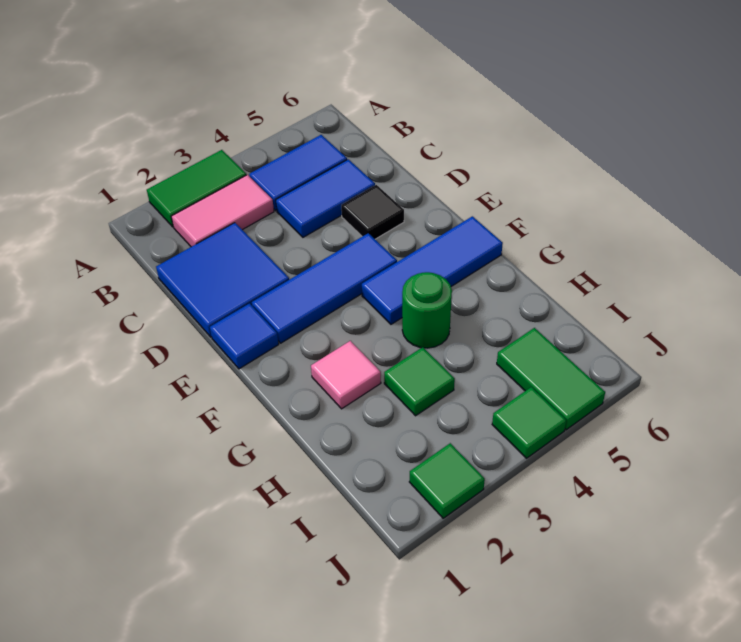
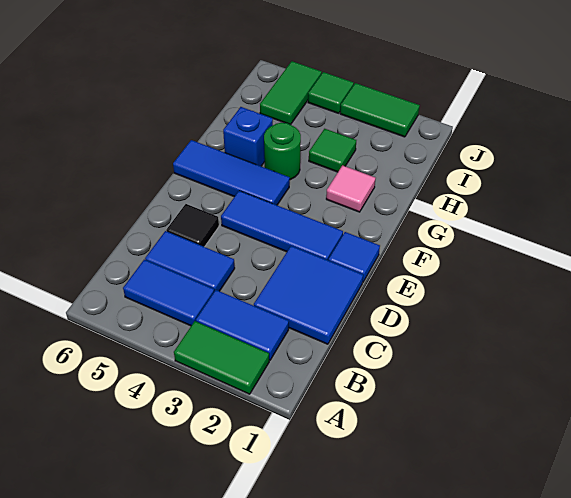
pink tile B2:B3 level 1 -> blue tile B2:B3 level 1
none -> blue brick G5 level 1
green tile J2 level 1 -> green tile J2:J3 level 1

